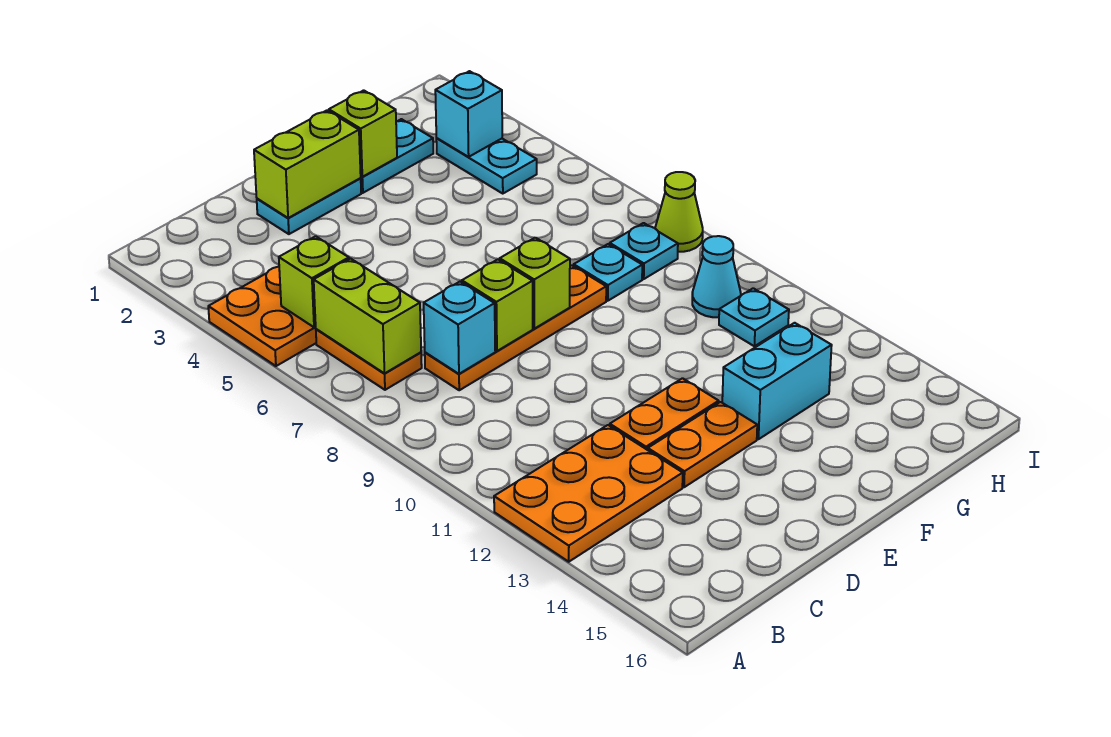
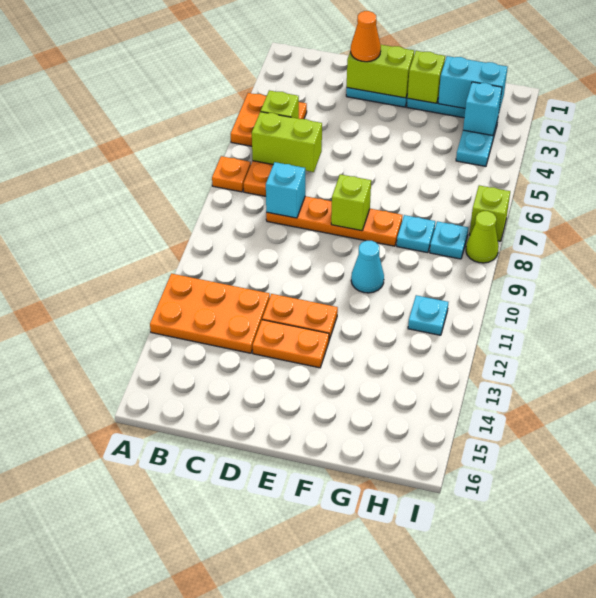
none -> orange plate A7 level 1
lime brick B6:B7 level 2 -> lime brick B6:C6 level 2
none -> orange cone D2 level 3
lime brick D8 level 2 -> lime brick I7 level 1
cyan brick F13:G13 level 1 -> cyan brick G2:H2 level 2
cyan cone H10 level 1 -> cyan cone F10 level 1

